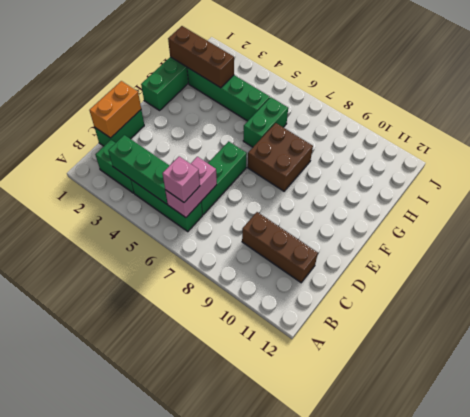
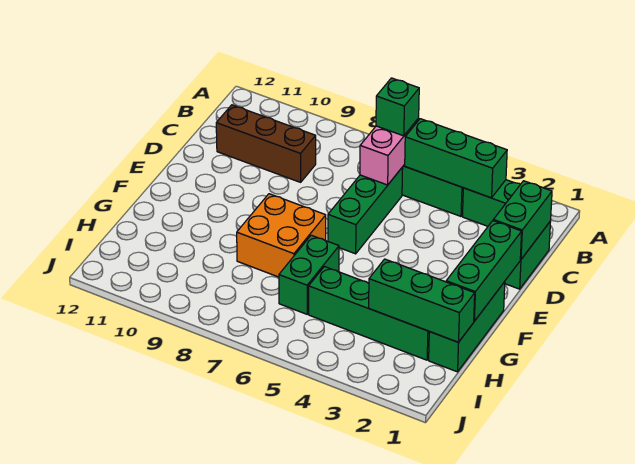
pink brick B6 level 3 -> green brick B6 level 3
orange brick C1:D1 level 2 -> green brick C1:D1 level 2
none -> green brick E1:G1 level 2
brown brick F7:G8 level 1 -> orange brick F7:G8 level 1
brown brick H1:H3 level 2 -> green brick H1:H3 level 2

